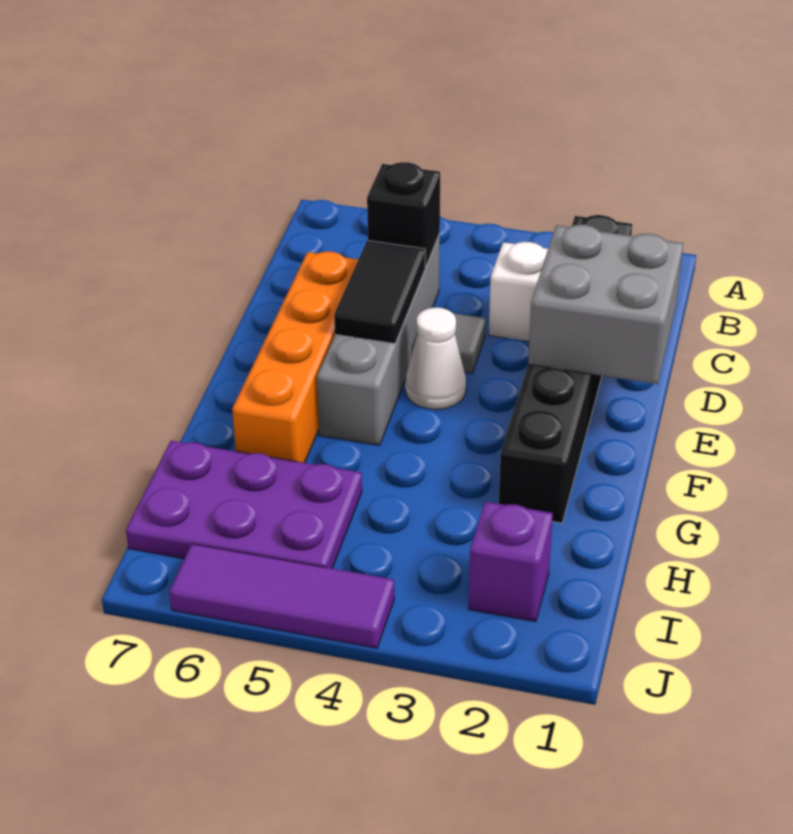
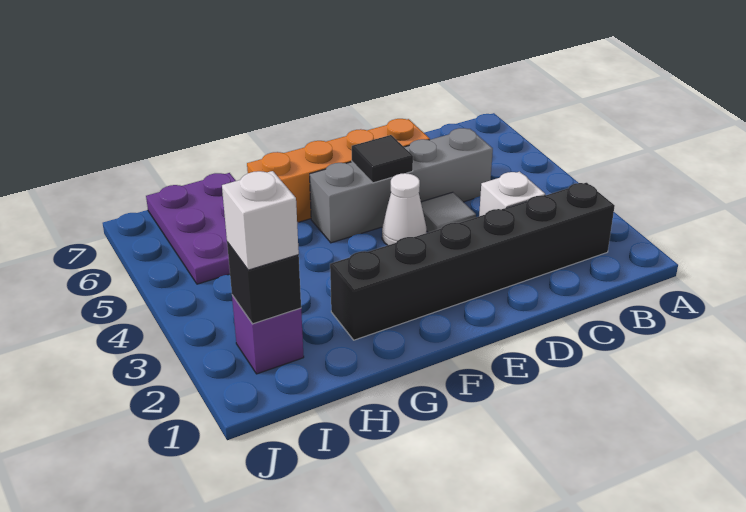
black brick C5 level 2 -> black brick I2 level 2
grey brick D1:E2 level 2 -> none
black tile D5:E5 level 2 -> black tile E5 level 2
none -> white brick I2 level 3
purple tile J4:J6 level 1 -> none

